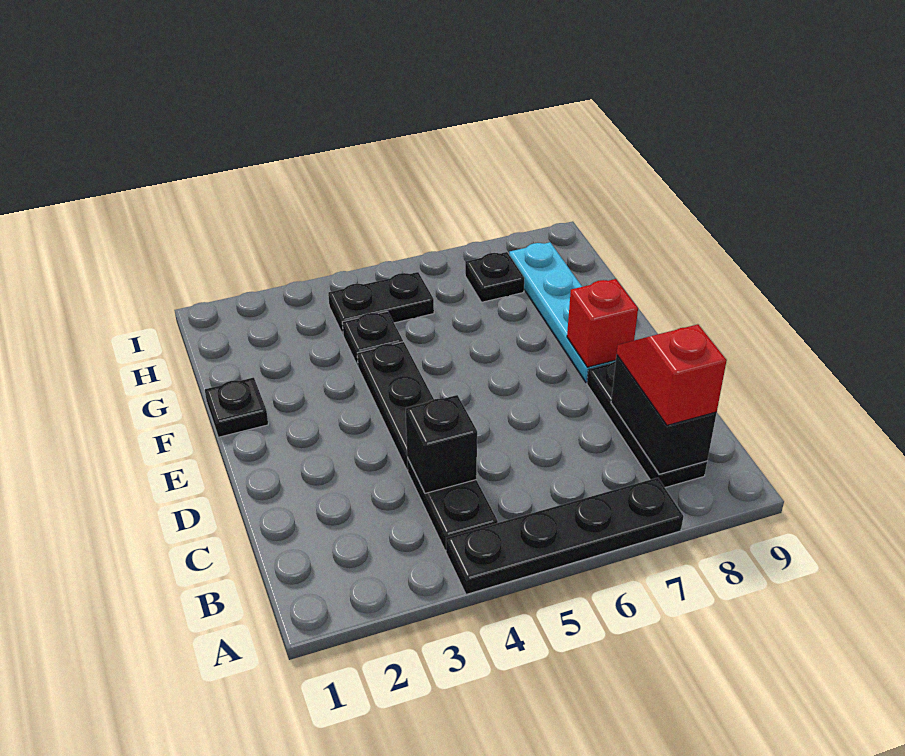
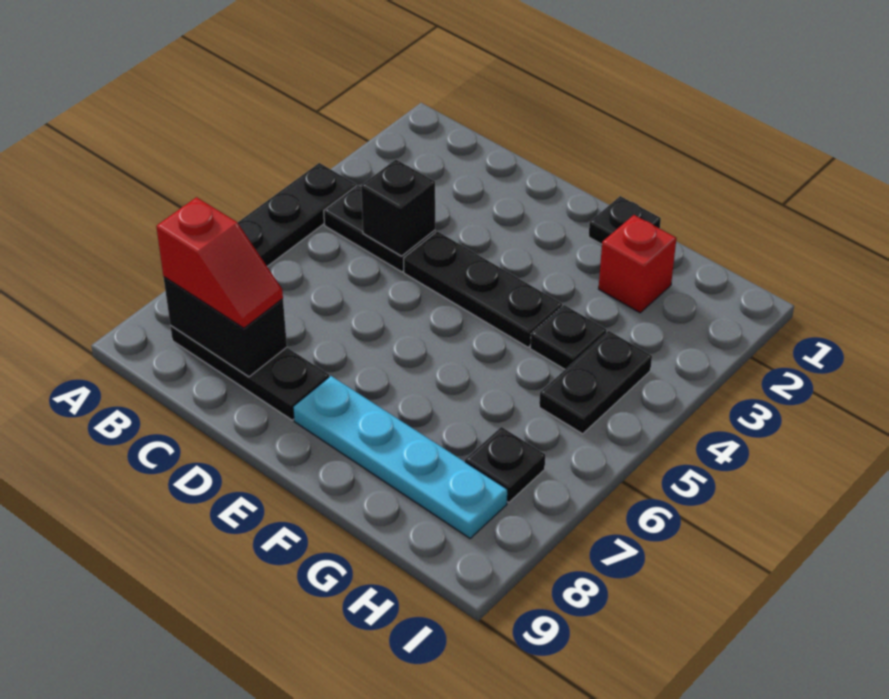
red brick E8 level 2 -> red brick G2 level 1

